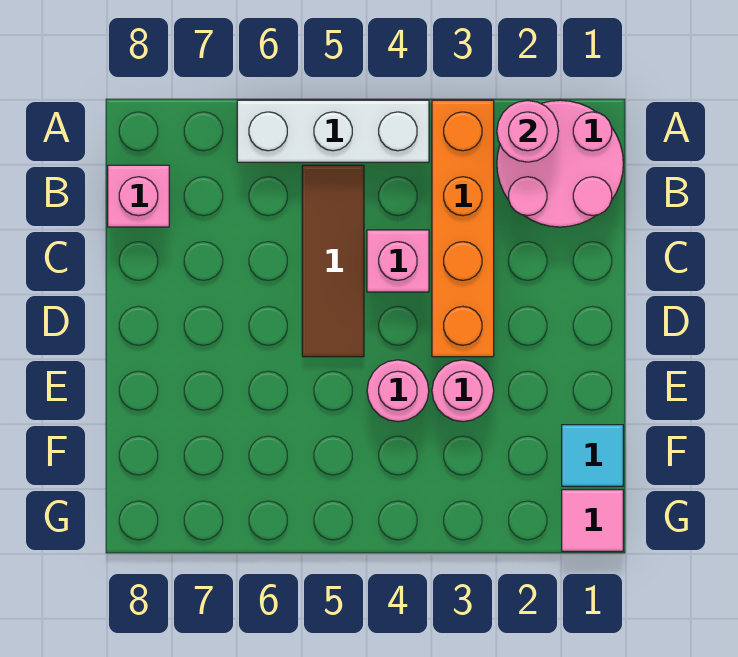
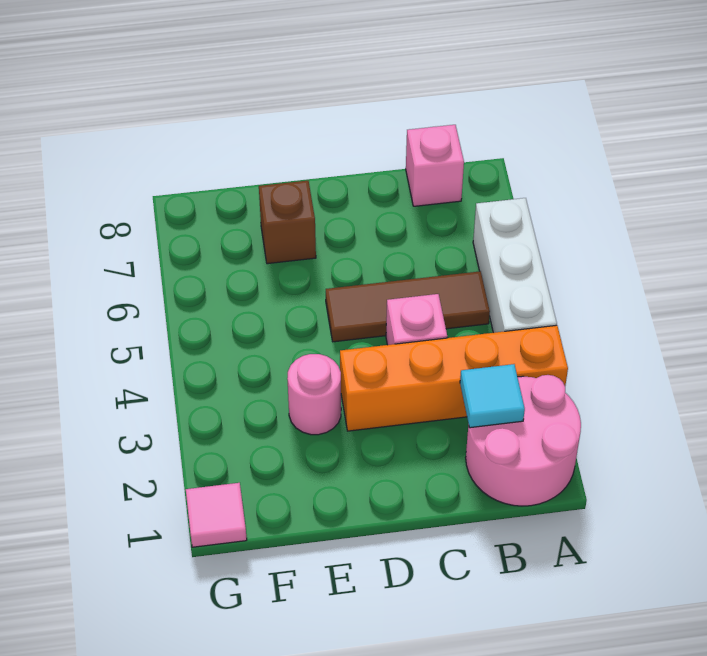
pink round brick A2 level 2 -> none
pink round brick E4 level 1 -> none
none -> brown brick E7 level 1
cyan tile F1 level 1 -> cyan tile B2 level 2

